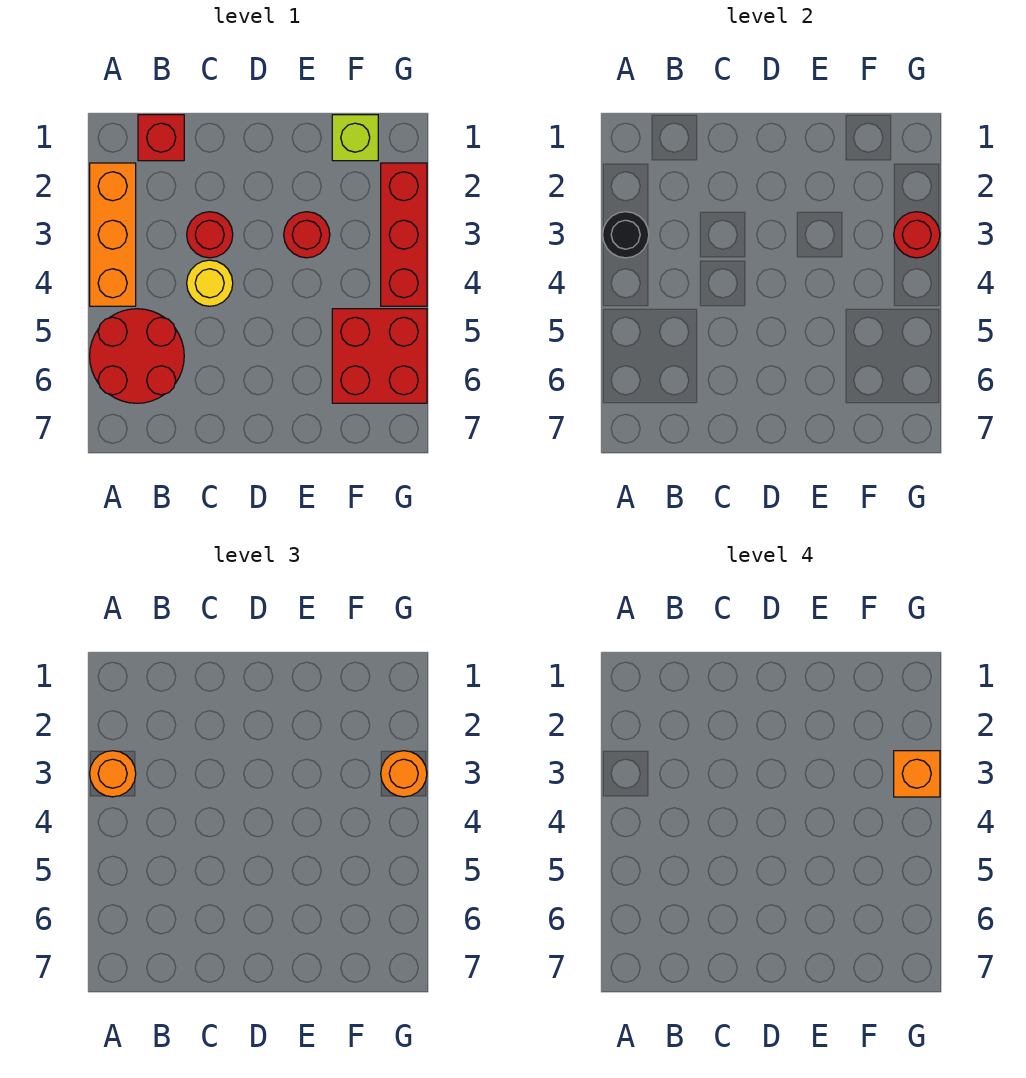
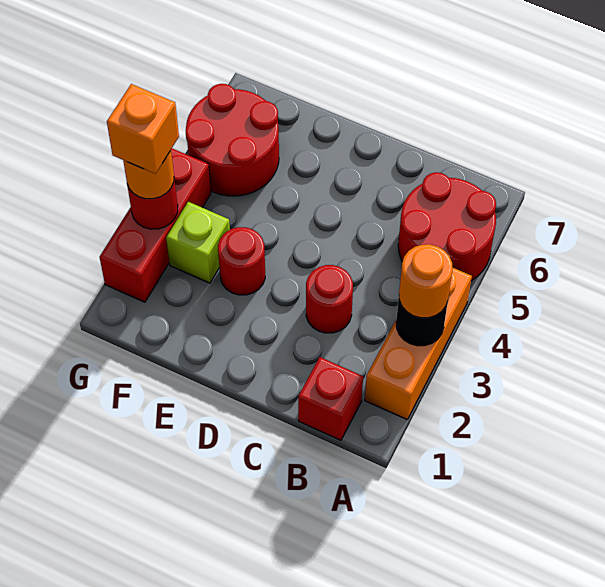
yellow round brick C4 level 1 -> none
lime brick F1 level 1 -> lime brick F3 level 1
red brick F5:G6 level 1 -> red round brick F5:G6 level 1

